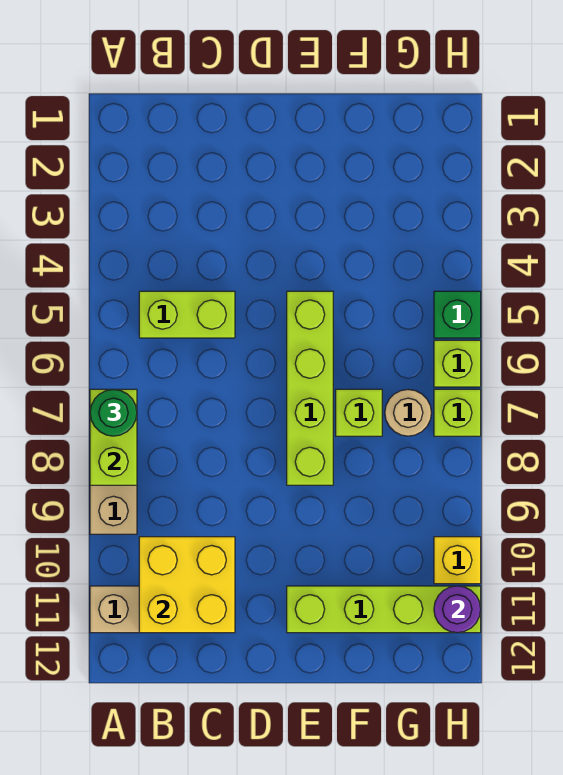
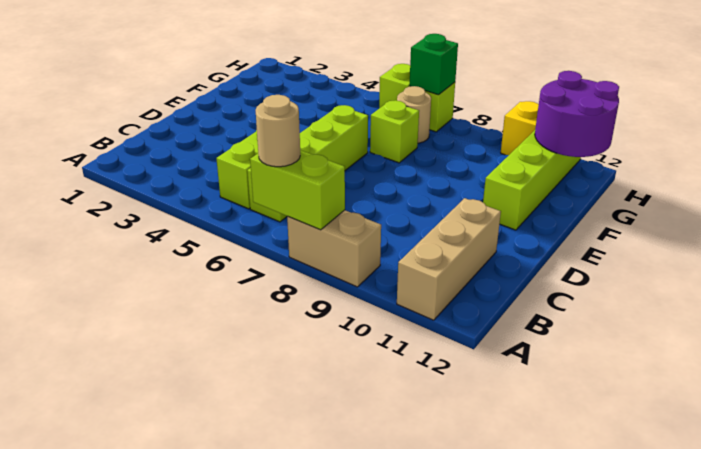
green round brick A7 level 3 -> tan round brick A7 level 3
yellow brick B10:C11 level 2 -> none
lime brick E5:E8 level 1 -> lime brick B6:E6 level 1
green brick H5 level 1 -> green brick H7 level 2
purple round brick H11 level 2 -> purple round brick G11:H12 level 2

